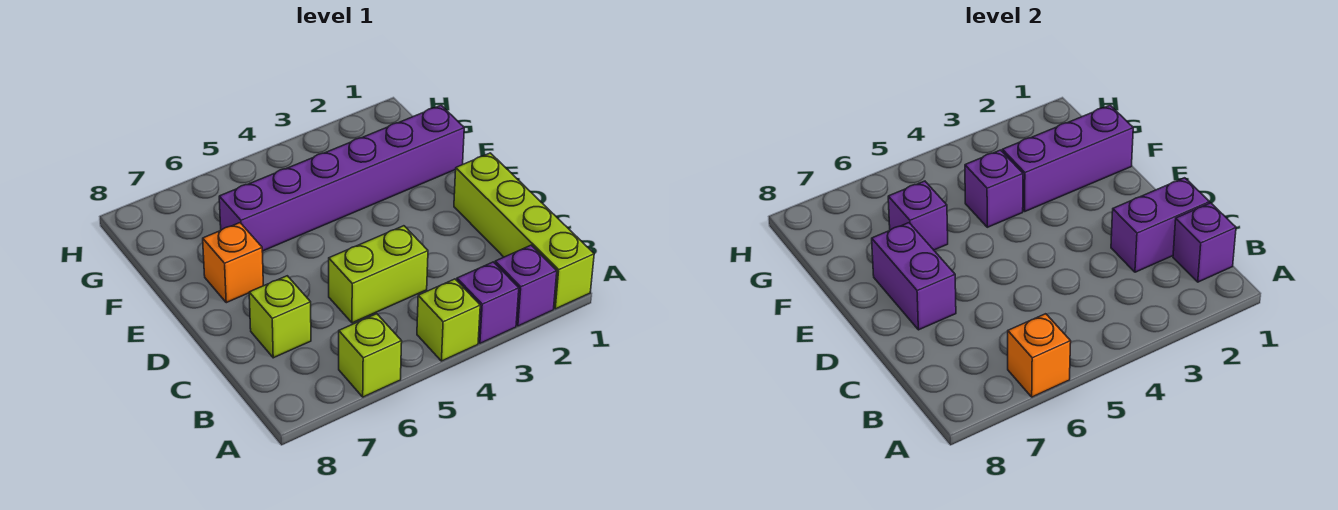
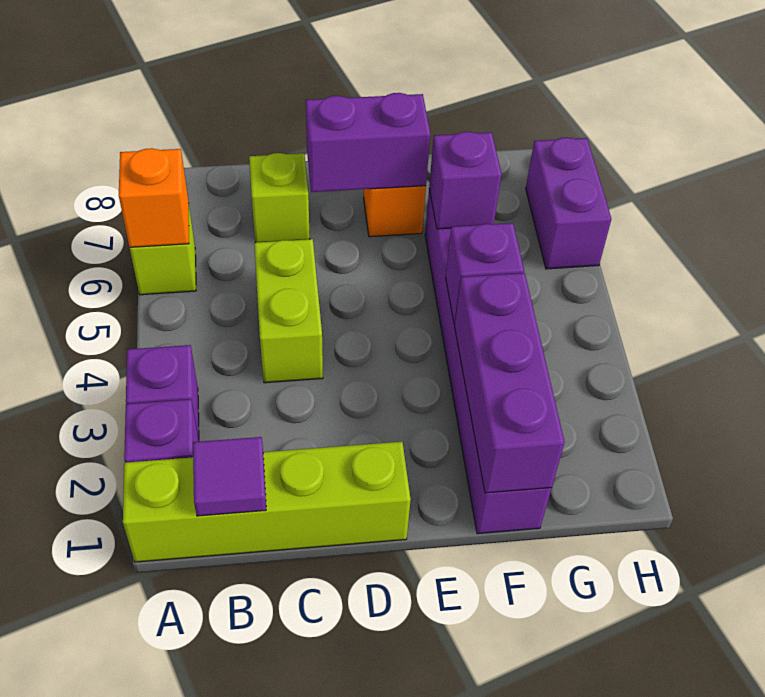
lime brick A4 level 1 -> none
purple brick B1 level 2 -> purple tile B1 level 2
purple brick C1:C2 level 2 -> purple brick H6:H7 level 1

